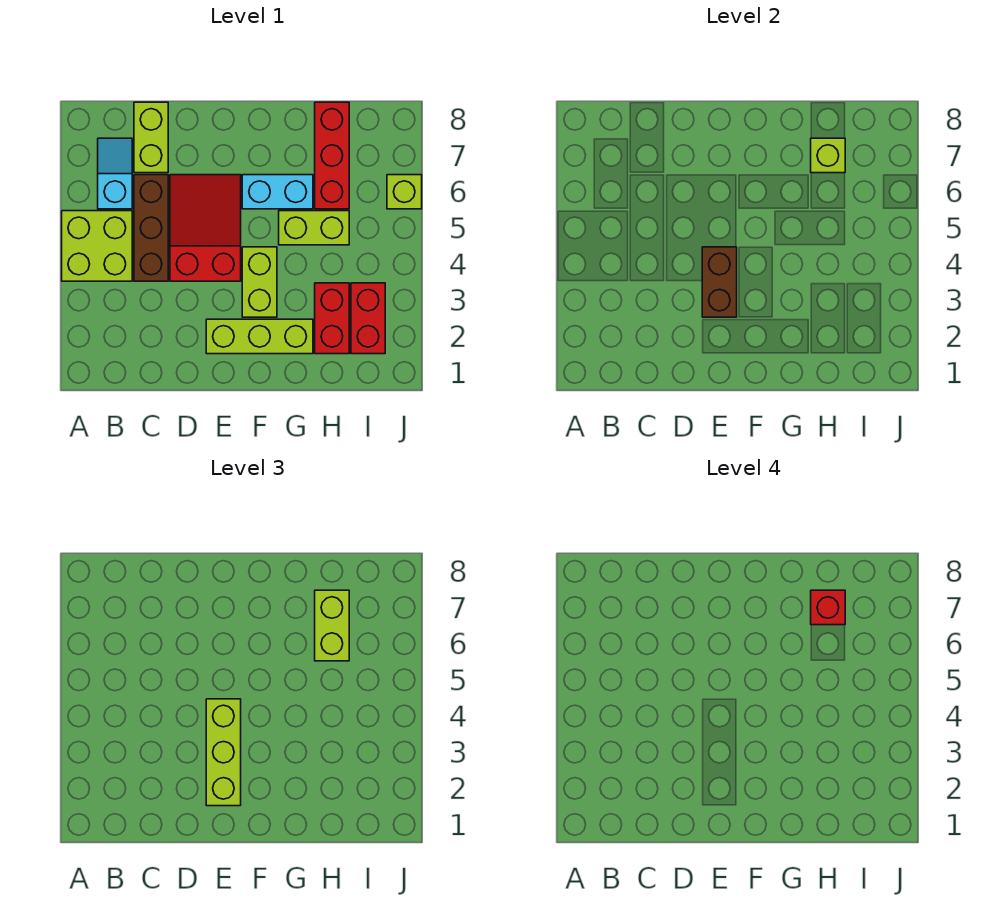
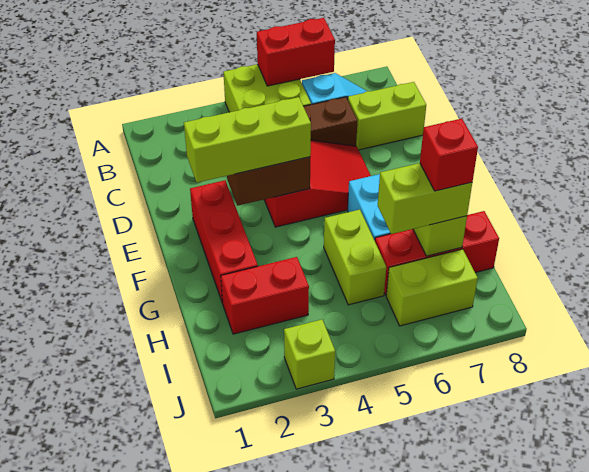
lime brick E2:G2 level 1 -> red brick E2:G2 level 1
lime brick F3:F4 level 1 -> lime brick I6:I7 level 1
red brick I2:I3 level 1 -> red brick A5:A6 level 2
lime brick J6 level 1 -> lime brick J3 level 1

